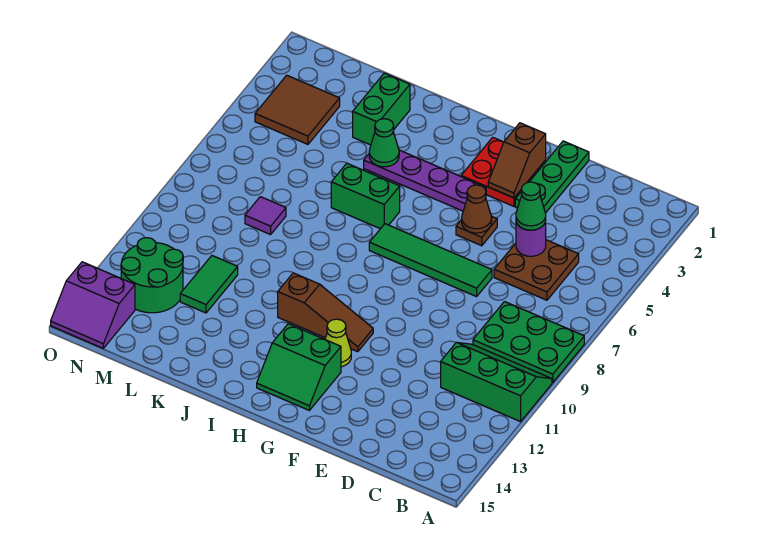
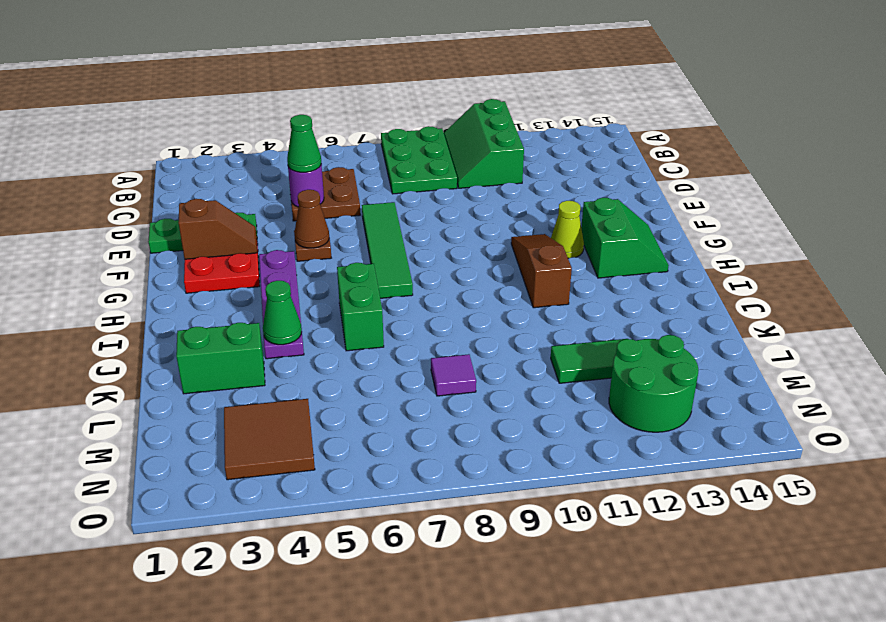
purple slope N14:O15 level 1 top 14 -> none

